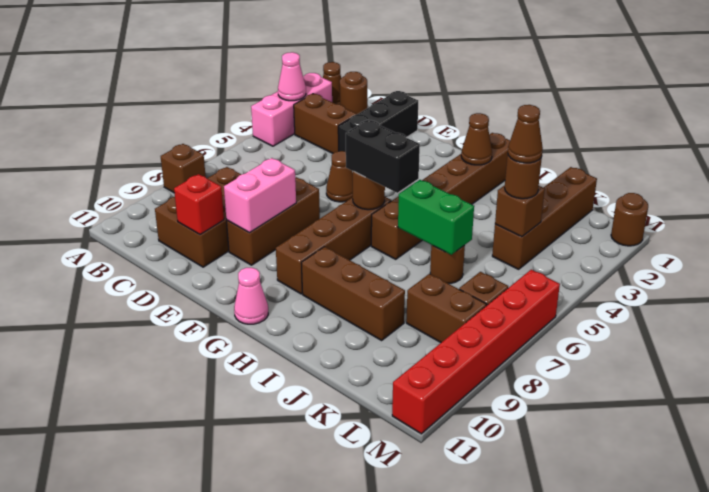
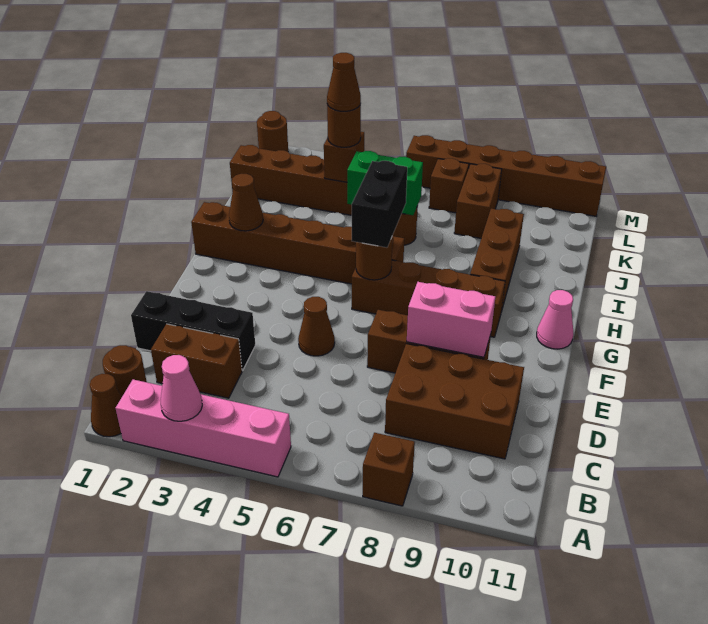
pink brick A2:A4 level 1 -> pink brick A2:A5 level 1
brown brick B3:C3 level 1 -> brown brick C2:C3 level 1
red brick D10 level 2 -> none
green brick I6:J6 level 2 -> green brick J5:J6 level 2
red brick M6:M11 level 1 -> brown brick M6:M11 level 1

